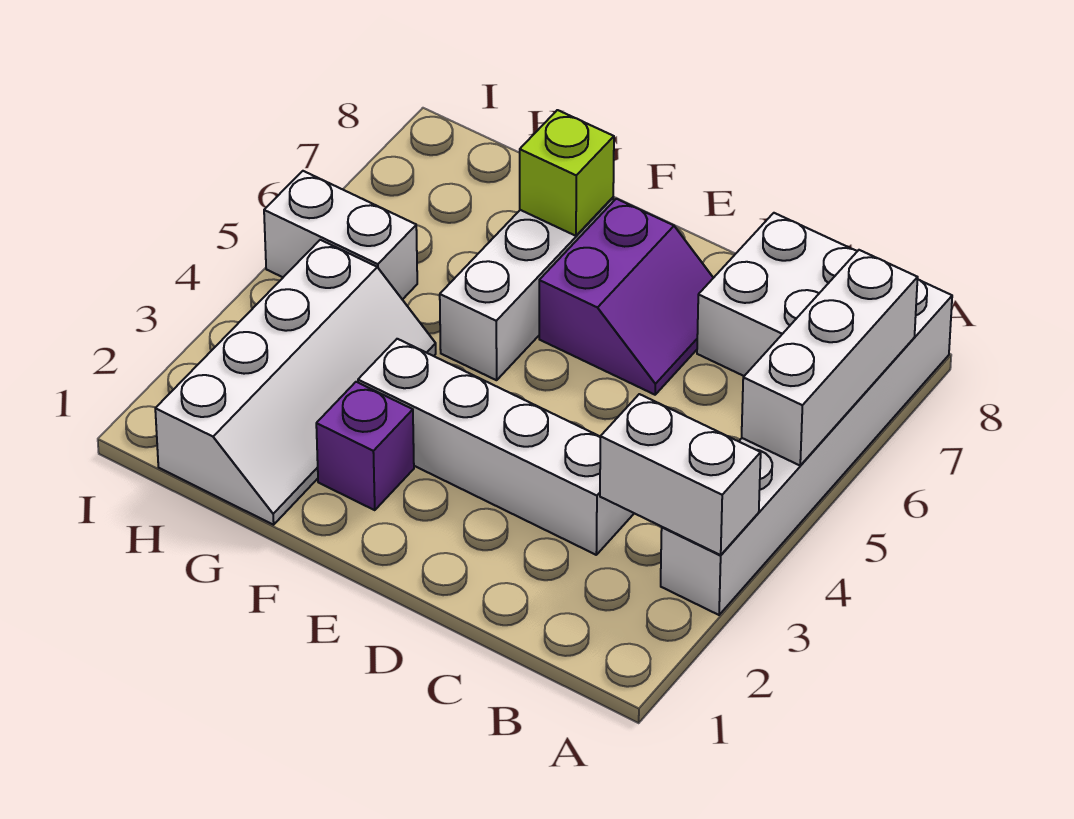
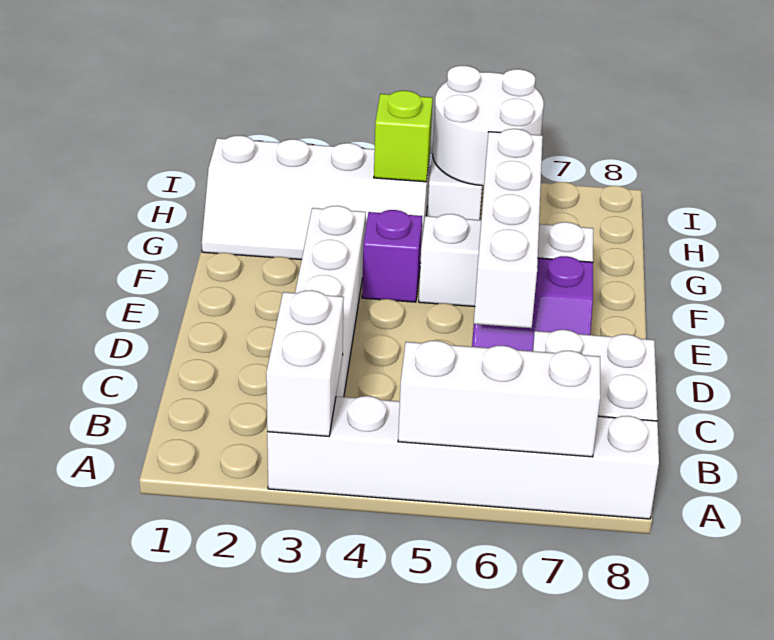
none -> white brick D6:G6 level 2
purple brick F2 level 1 -> purple brick F4 level 1
lime brick F7 level 2 -> lime brick H4 level 2
none -> white round brick H5:I6 level 2

